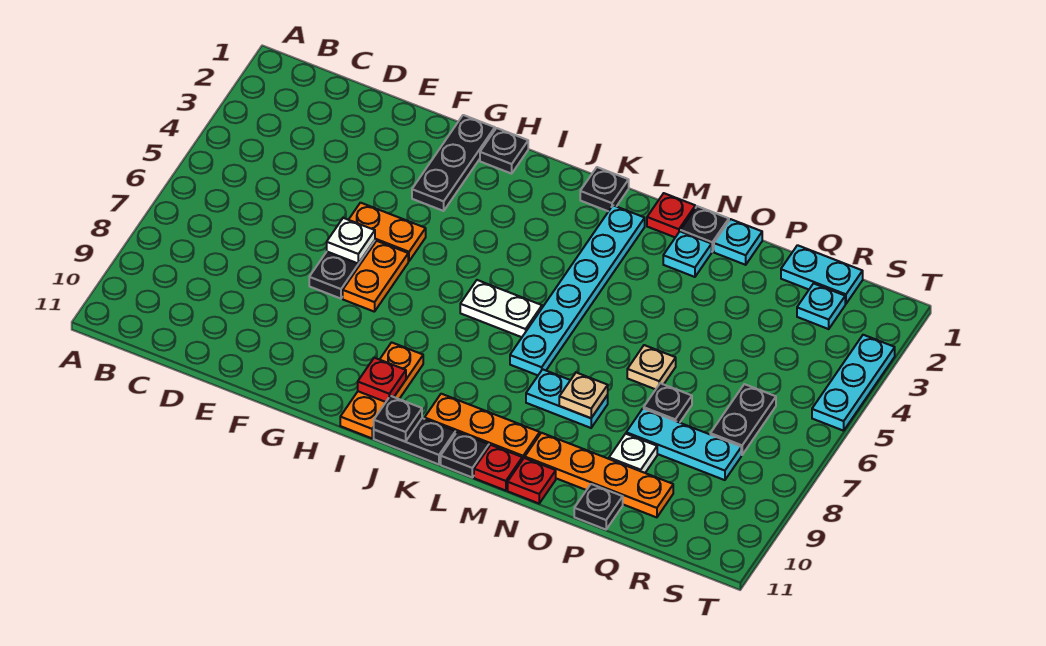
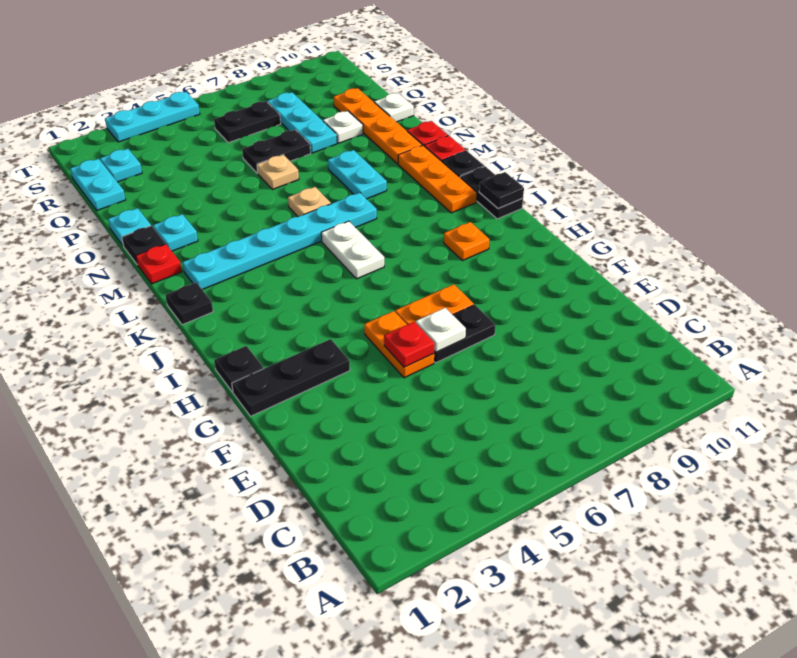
orange plate I9:I11 level 1 -> orange plate I9 level 1
red plate I10 level 2 -> red plate F5 level 2
tan plate N8 level 2 -> tan plate M6 level 1
black plate P7 level 1 -> black plate P6:P7 level 1
black plate P11 level 1 -> white plate P11 level 1

